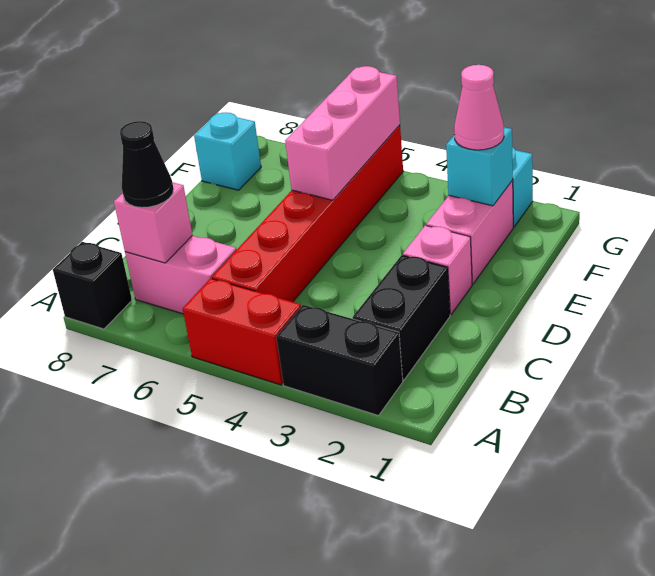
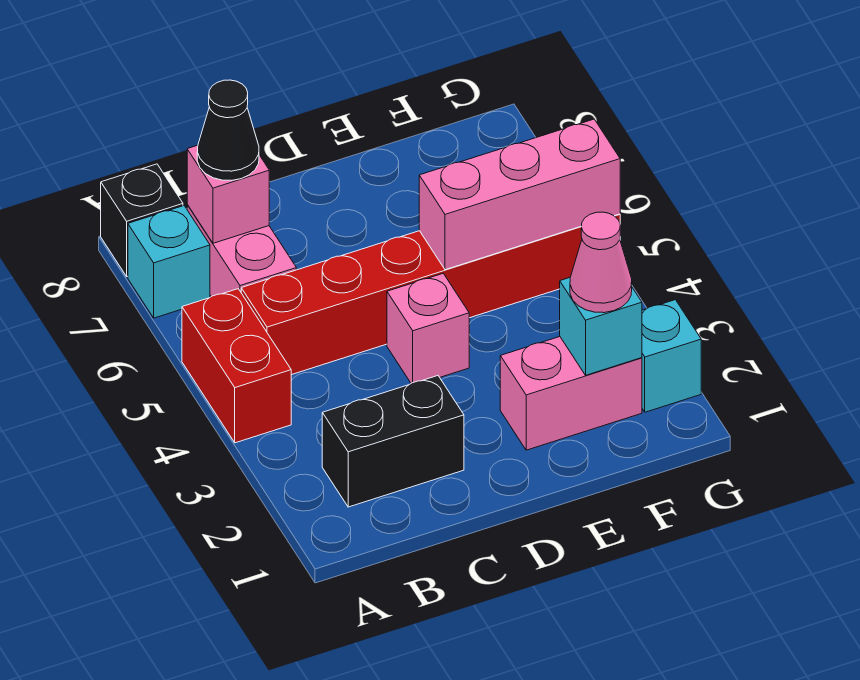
black brick A2:A3 level 1 -> none
pink brick D2 level 1 -> pink brick D4 level 1
cyan brick F8 level 1 -> cyan brick A7 level 1

